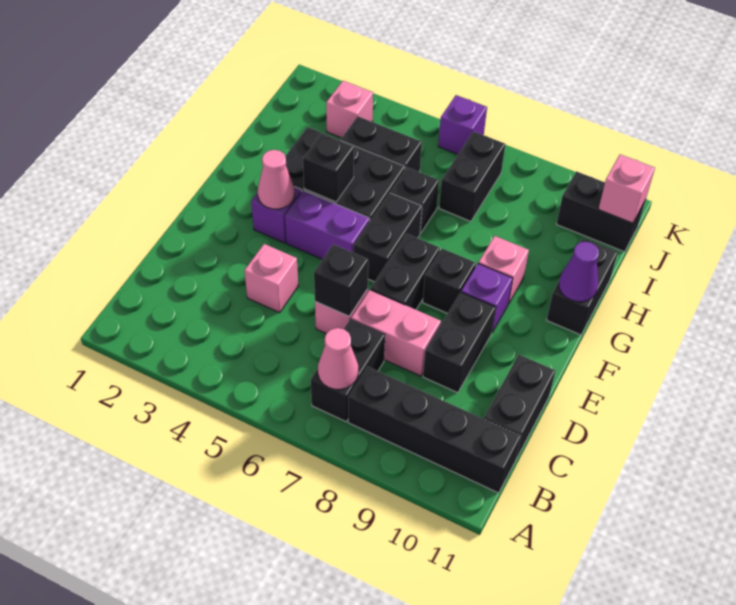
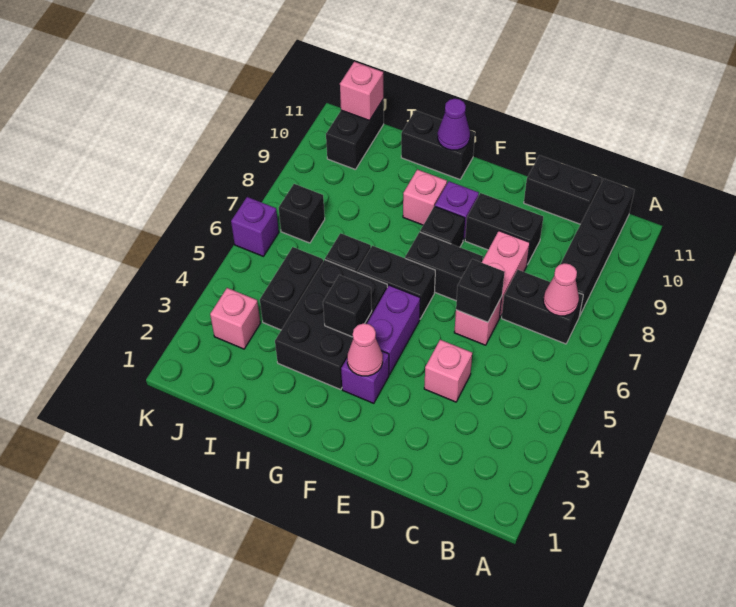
black brick I7:J7 level 1 -> black brick J7 level 1

